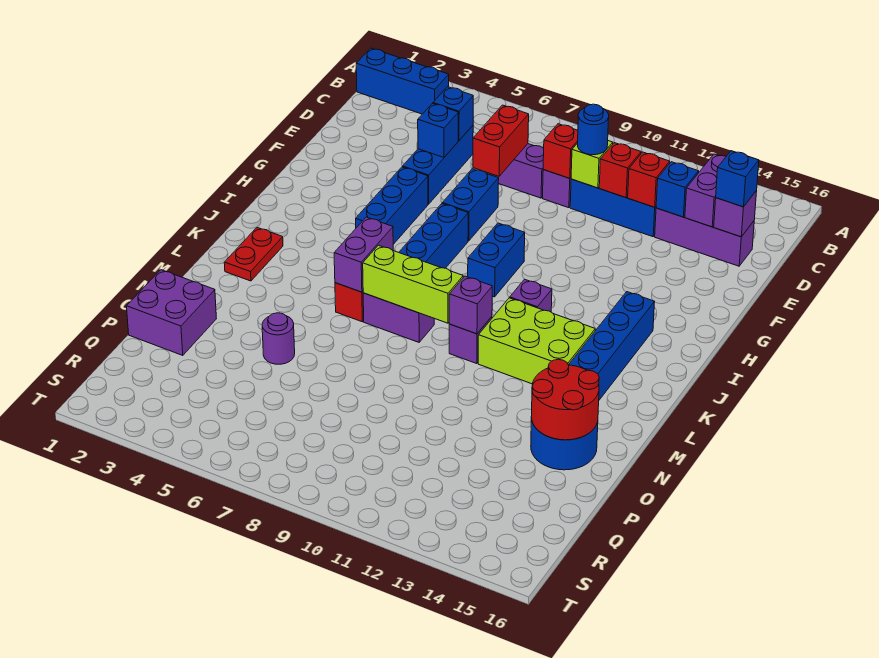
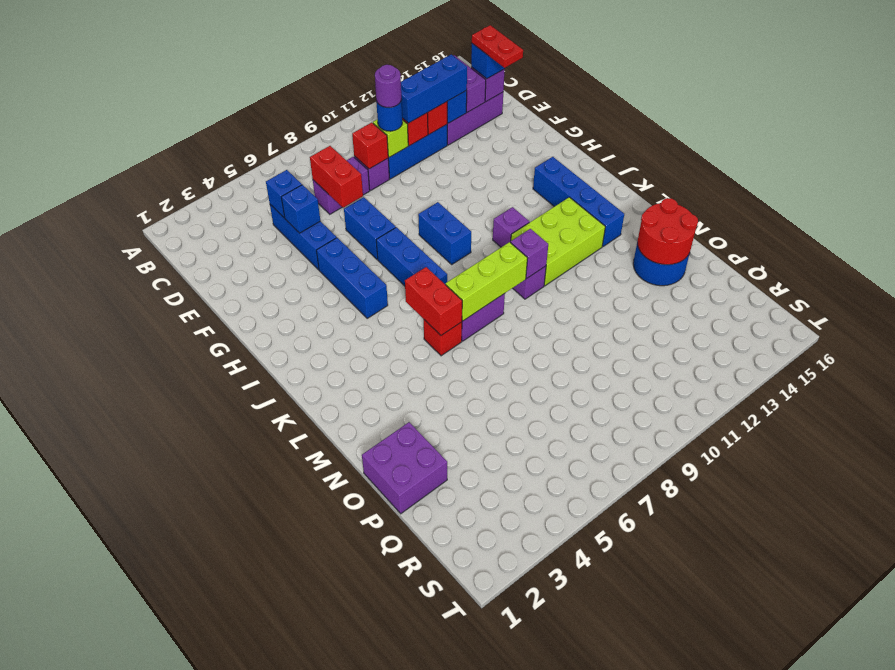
blue brick B1:B3 level 1 -> blue brick D11:D13 level 3
red plate K2:L2 level 1 -> red plate D15:E15 level 4
purple brick K6:L6 level 2 -> red brick K6:L6 level 2
purple round brick O5 level 1 -> purple round brick D10 level 4

